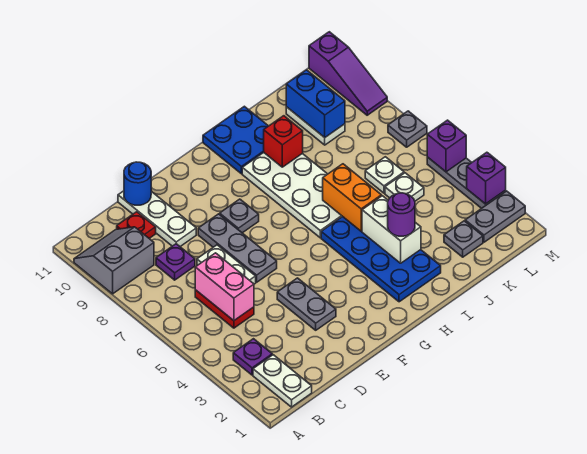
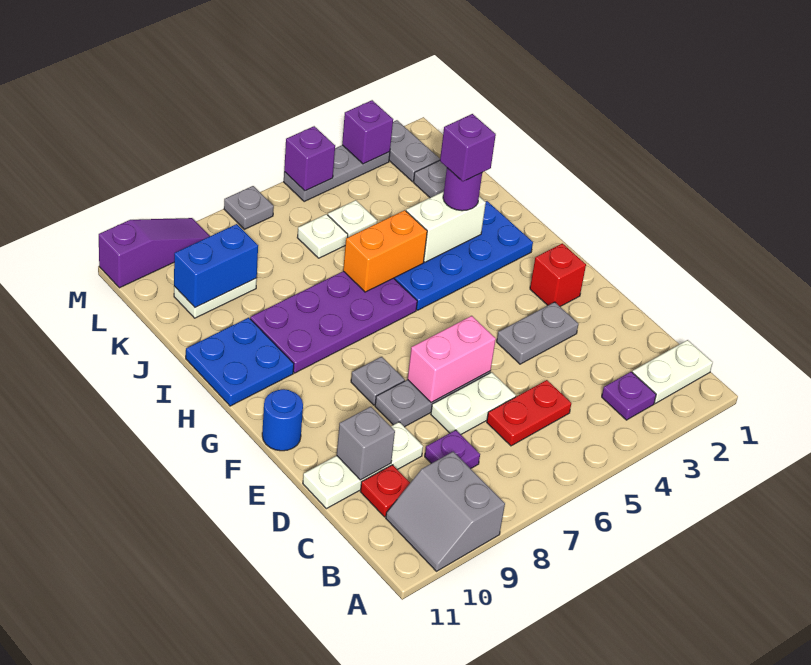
pink brick C5:C6 level 2 -> pink brick E6:E7 level 2
none -> grey brick D10 level 2
blue round brick D11 level 2 -> blue round brick F11 level 1
white plate H6:I9 level 1 -> purple plate H6:I9 level 1
none -> purple brick I3 level 4
red brick I9 level 2 -> red brick F2 level 1

